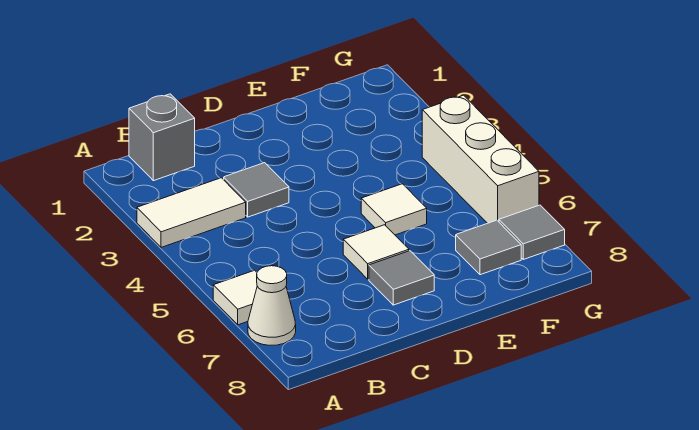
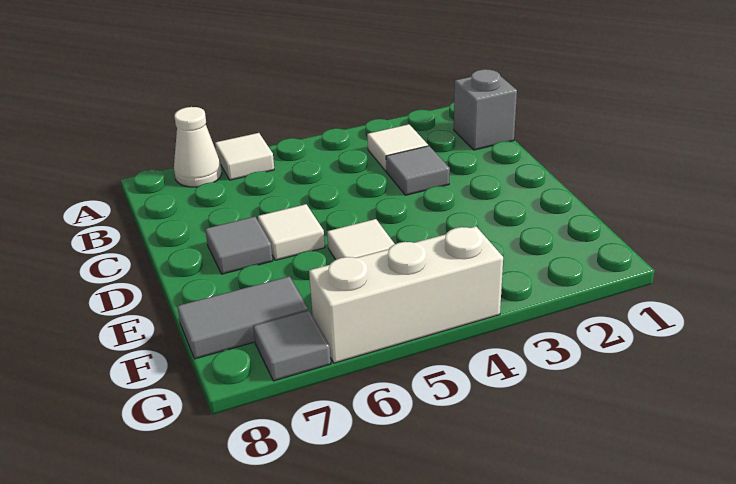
white tile A3:B3 level 1 -> white tile B3 level 1
grey tile F7 level 1 -> grey tile F7:F8 level 1

